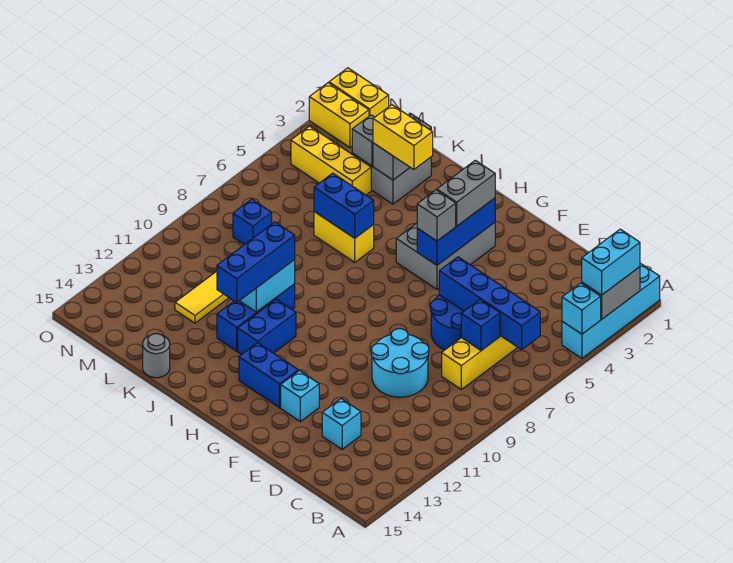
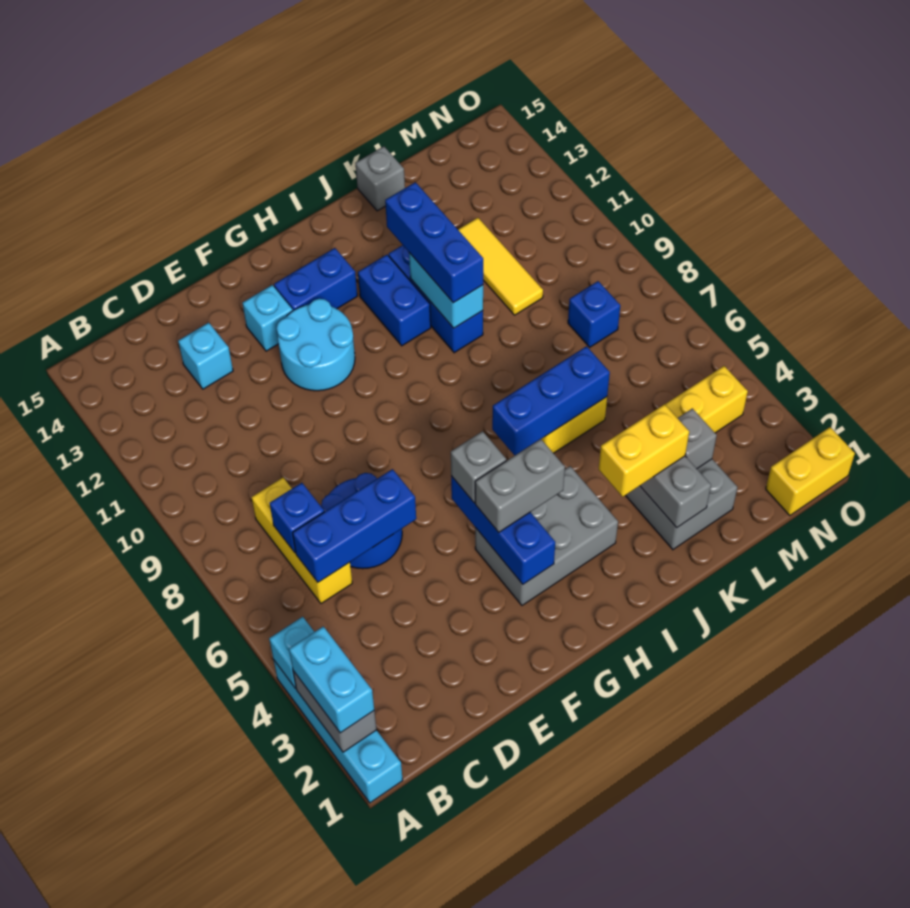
blue brick B6:E6 level 2 -> blue brick C6:E6 level 2
cyan round brick D9:E10 level 1 -> cyan round brick F11:G12 level 1
grey brick G3:H5 level 1 -> grey brick G3:I4 level 1
grey brick G3:G4 level 3 -> grey brick G4:H4 level 3
blue brick J6:K6 level 2 -> blue brick I6:K6 level 2
grey round brick K15 level 1 -> grey brick K15 level 1
yellow brick N2:O2 level 1 -> none

